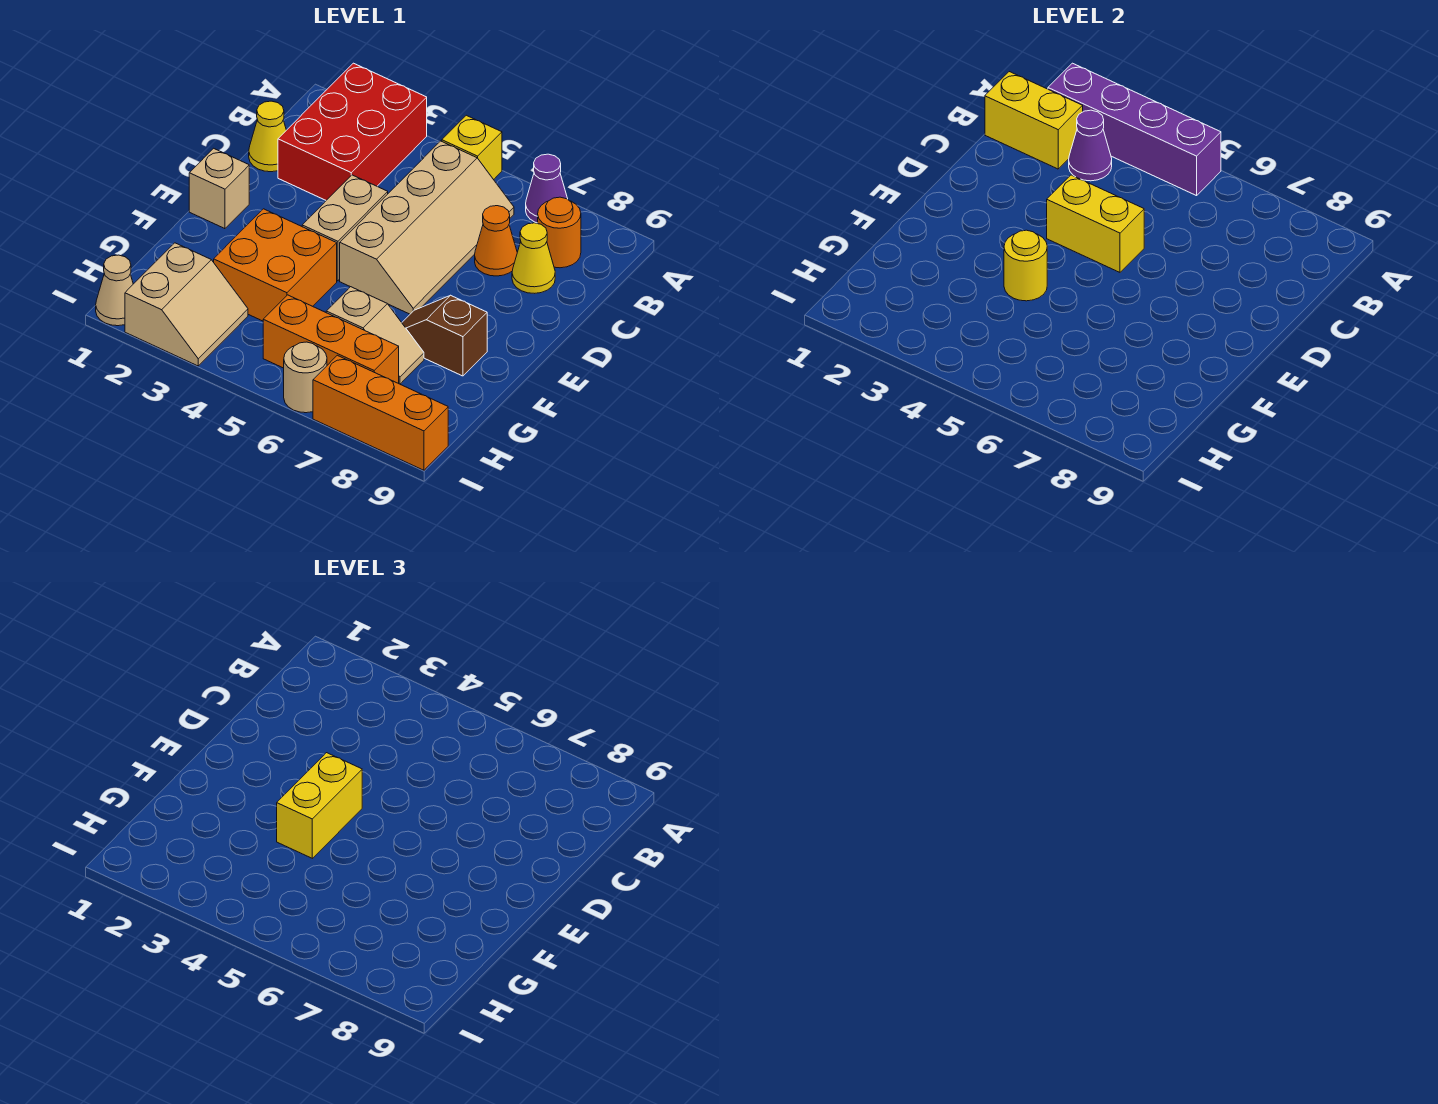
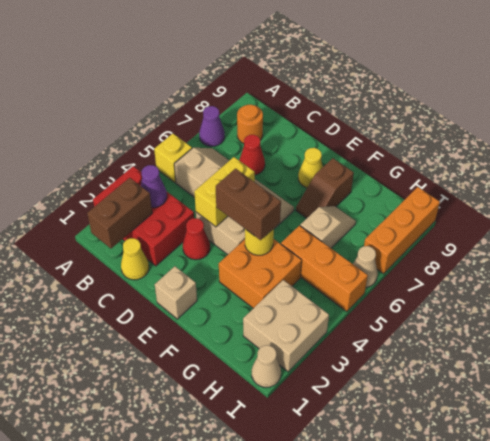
purple brick A2:A5 level 2 -> none
yellow brick B1:B2 level 2 -> brown brick B1:B2 level 2
orange cone C7 level 1 -> red cone C7 level 1
yellow cone C8 level 1 -> yellow cone E8 level 1
none -> red cone D3 level 1
yellow brick E4:F4 level 3 -> brown brick E4:F4 level 3
tan slope H2:I3 level 1 top 2 -> tan brick H2:I3 level 1
orange brick H5:H7 level 1 -> orange brick G5:I5 level 1
tan round brick I6 level 1 -> tan cone I6 level 1

